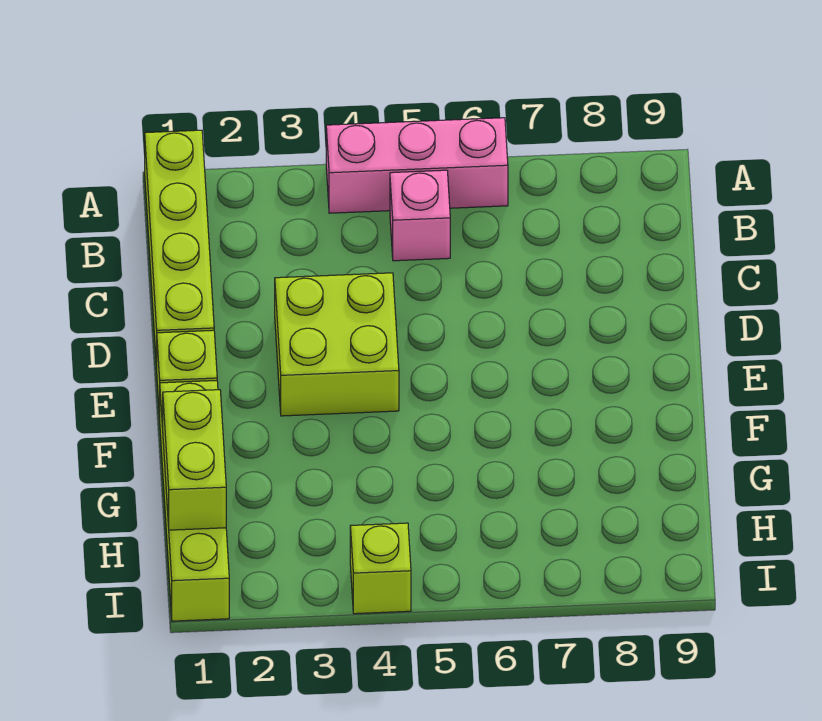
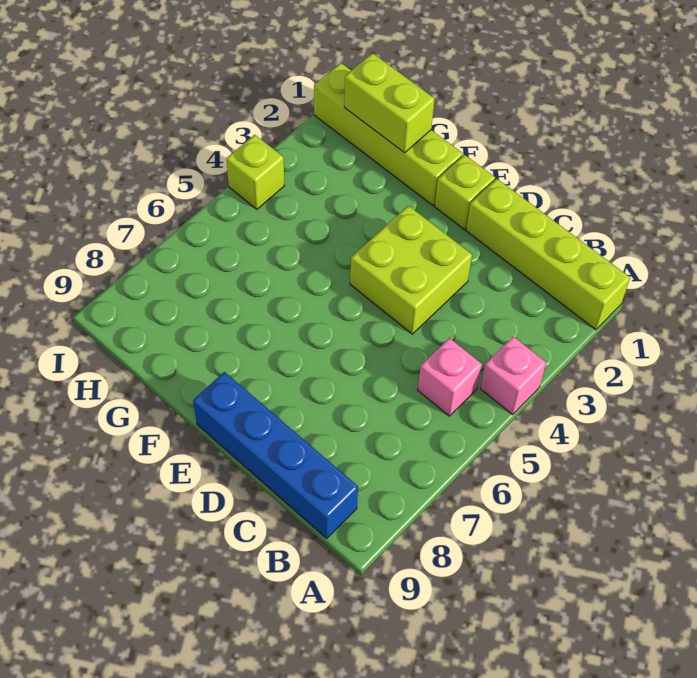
pink brick A4:A6 level 1 -> pink brick A4 level 1
none -> blue brick B9:E9 level 1

